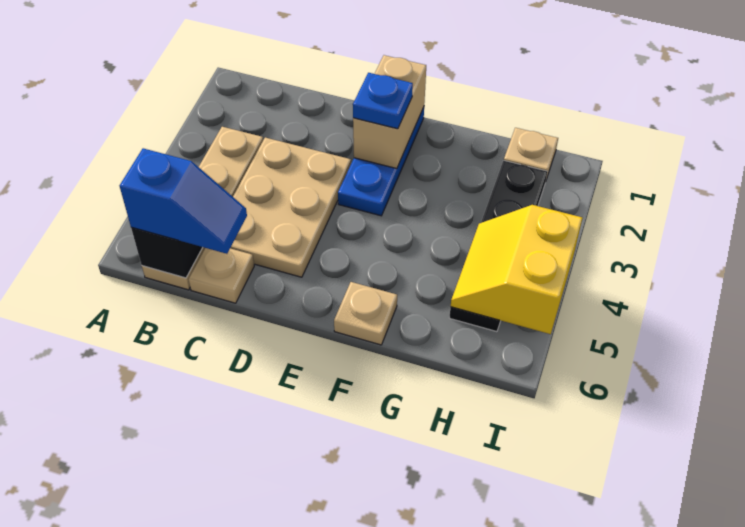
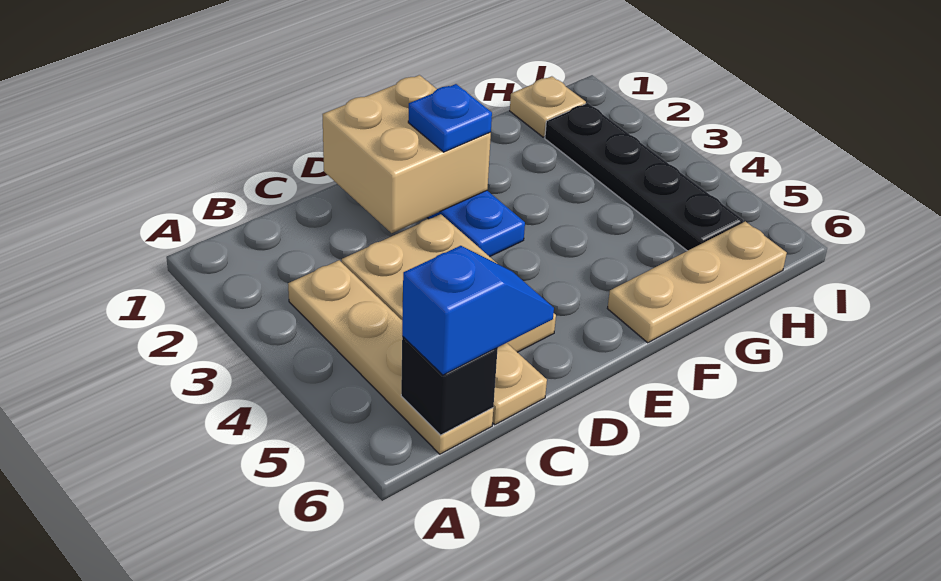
tan brick E1:E2 level 2 -> tan brick D1:E2 level 2
tan plate F6 level 1 -> tan plate F6:H6 level 1
yellow slope H4:I5 level 2 top I -> none

